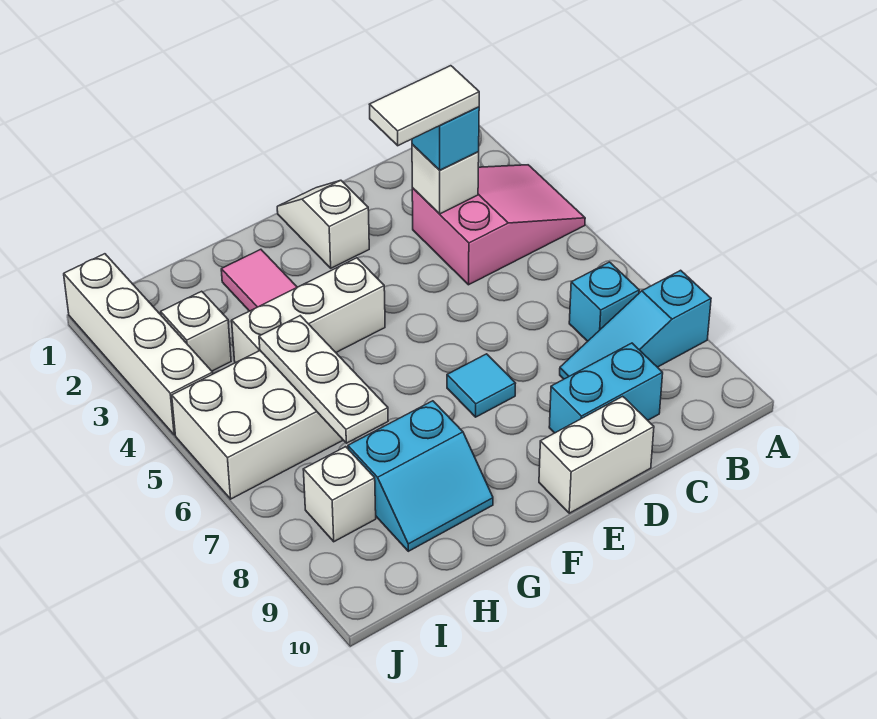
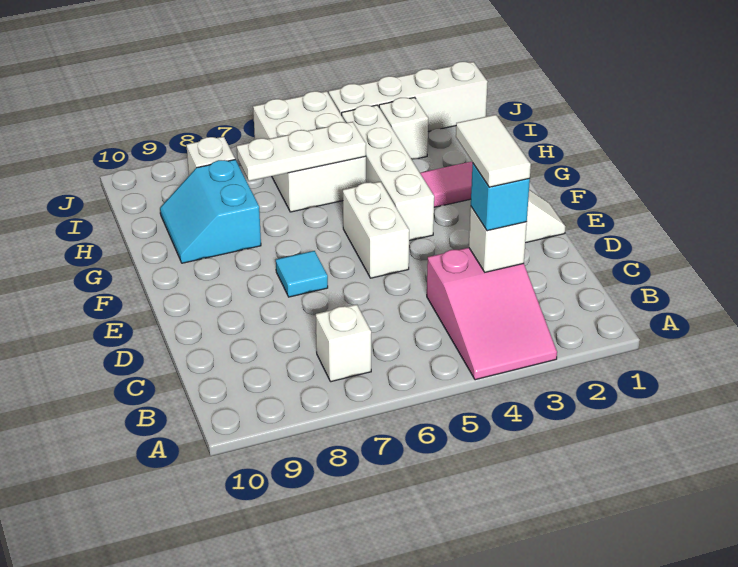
cyan slope A8:C8 level 1 top A -> none
cyan brick B7 level 1 -> white brick B7 level 1
cyan brick C9:D9 level 1 -> none
white brick D10:E10 level 1 -> white brick E5:F5 level 1
white brick F4:H4 level 1 -> white brick F4:I4 level 1

